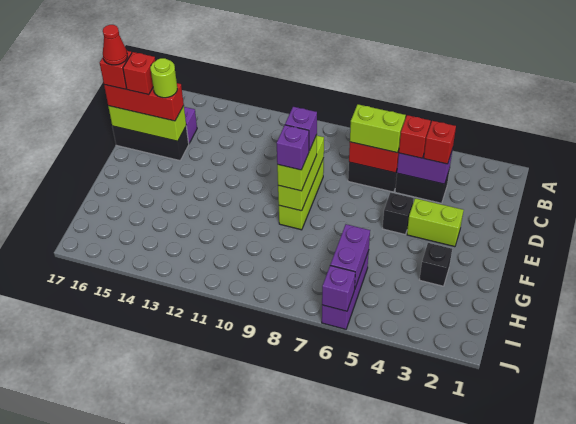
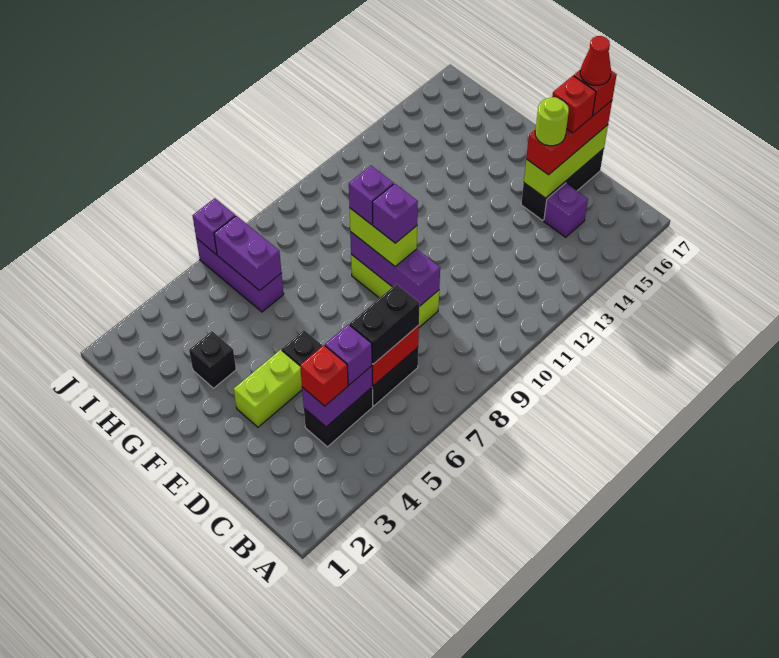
red brick C5 level 3 -> purple brick C5 level 3
lime brick C6:C7 level 3 -> black brick C6:C7 level 3
lime brick D9:F9 level 2 -> purple brick D9:F9 level 2

